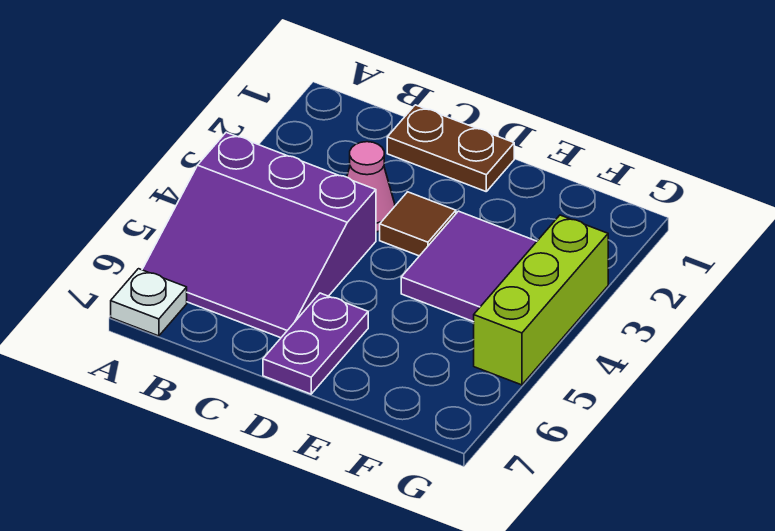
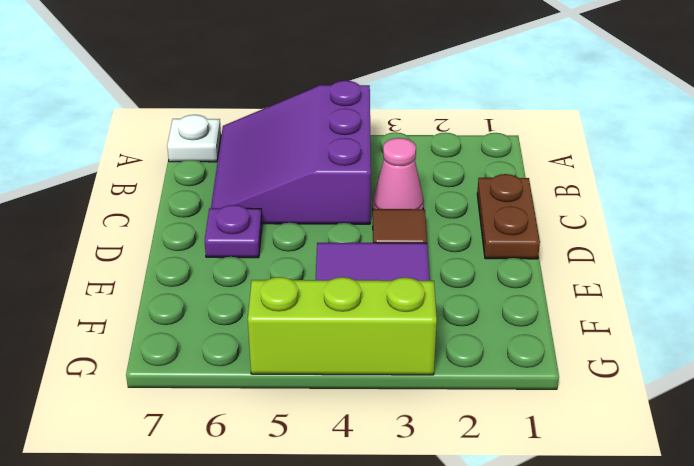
purple plate D6:D7 level 1 -> purple plate D6 level 1

